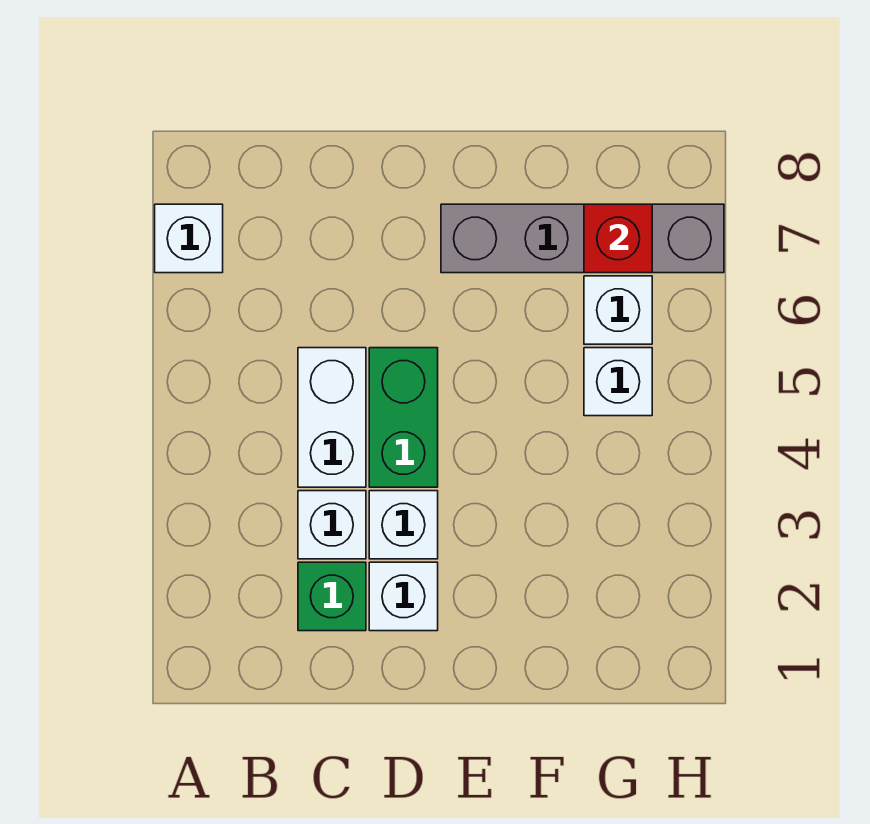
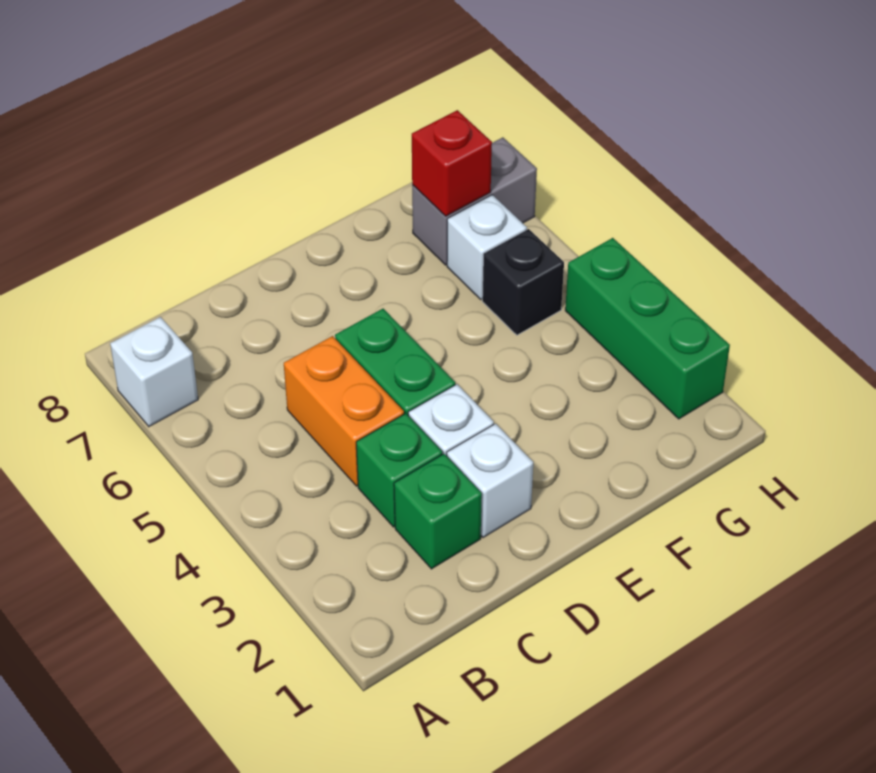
white brick C3 level 1 -> green brick C3 level 1
white brick C4:C5 level 1 -> orange brick C4:C5 level 1
grey brick E7:H7 level 1 -> grey brick G7:H7 level 1
white brick G5 level 1 -> black brick G5 level 1
none -> green brick H2:H4 level 1

